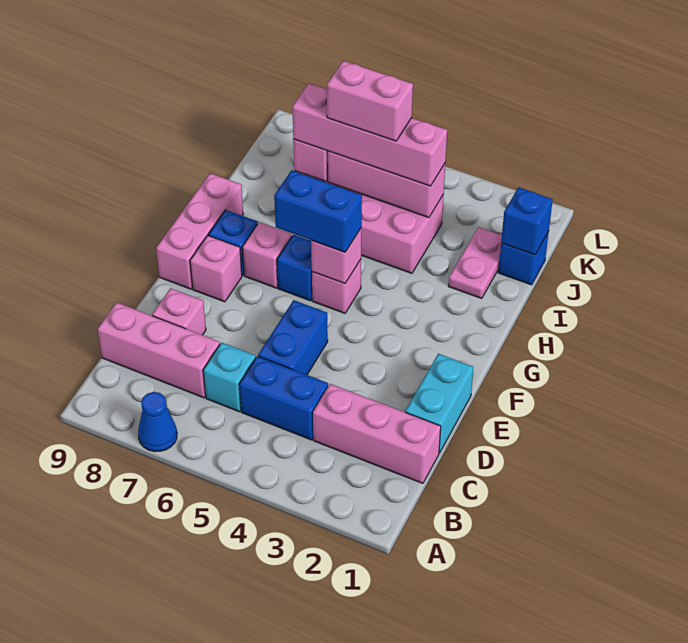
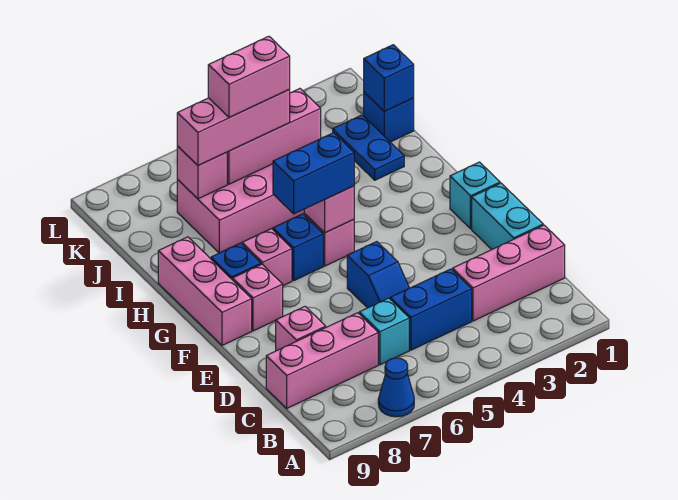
blue brick D5:E5 level 1 -> blue slope D5:E5 level 1 top E
none -> cyan brick F1 level 1
pink plate I2:J2 level 1 -> blue plate I2:J2 level 1
pink brick J4:J7 level 3 -> pink brick J5:J7 level 3

